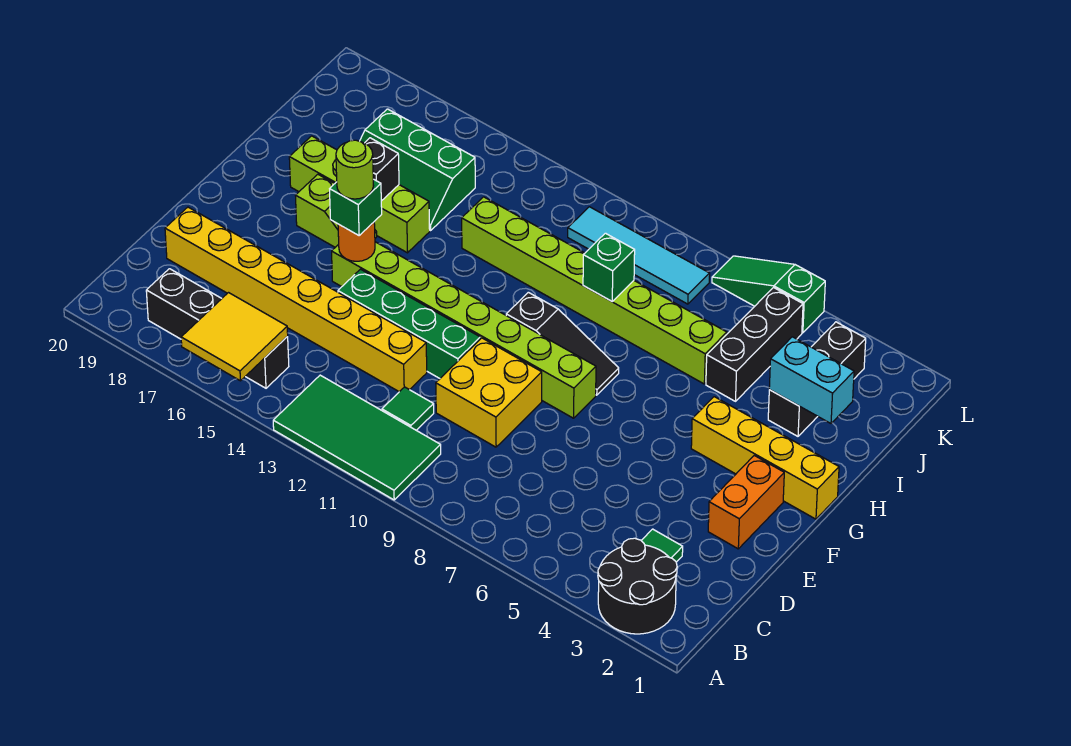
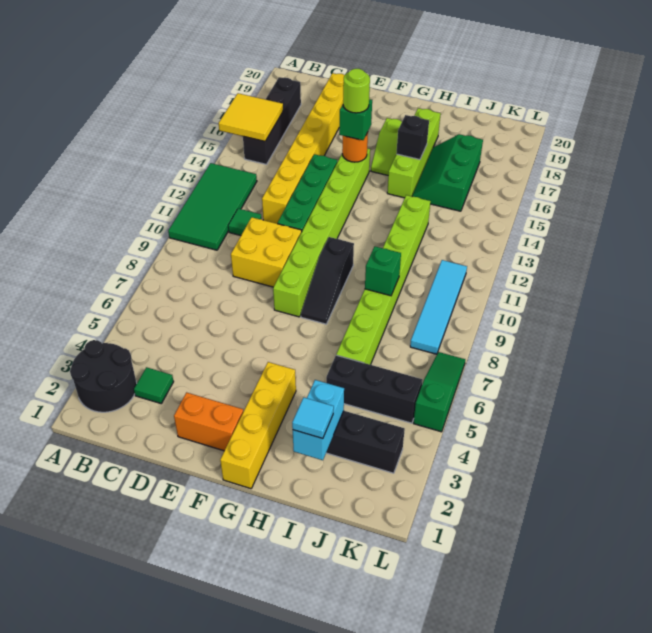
none -> cyan tile I2 level 3

